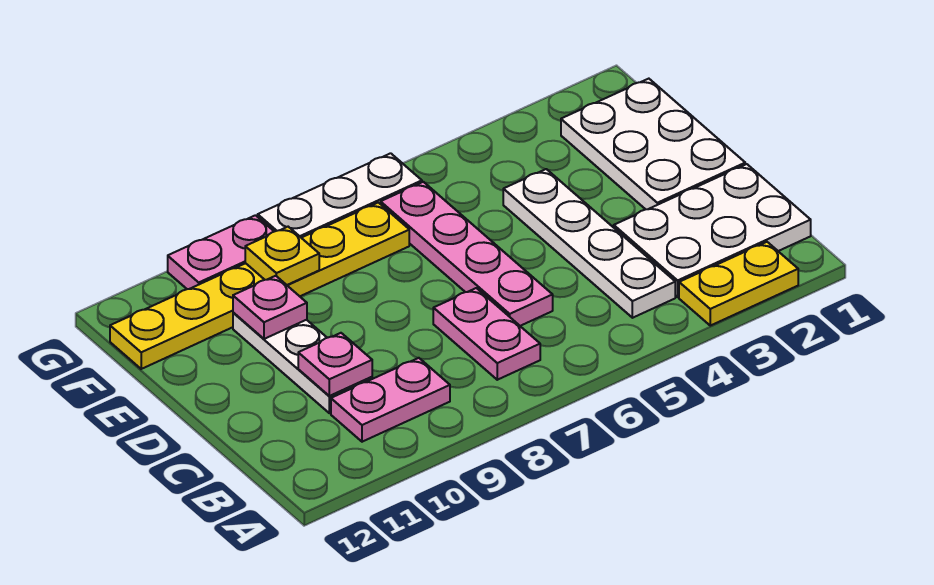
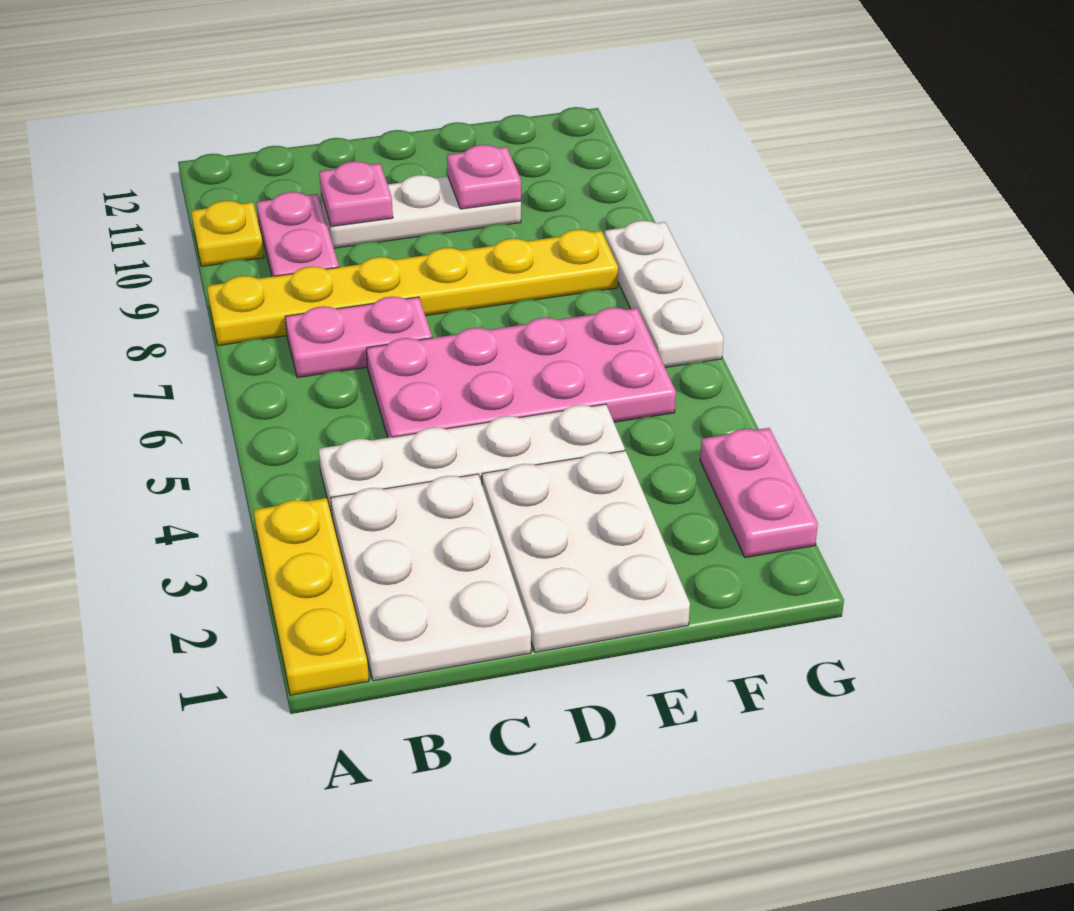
yellow plate A2:A3 level 1 -> yellow plate A1:A3 level 1
pink plate C6:F6 level 1 -> pink plate C5:F6 level 1
white plate D1:F2 level 1 -> white plate D1:E3 level 1
yellow plate F7:F12 level 1 -> yellow plate A8:F8 level 1
yellow plate F9 level 2 -> yellow plate A10 level 1
pink plate G9:G10 level 1 -> pink plate G2:G3 level 1

